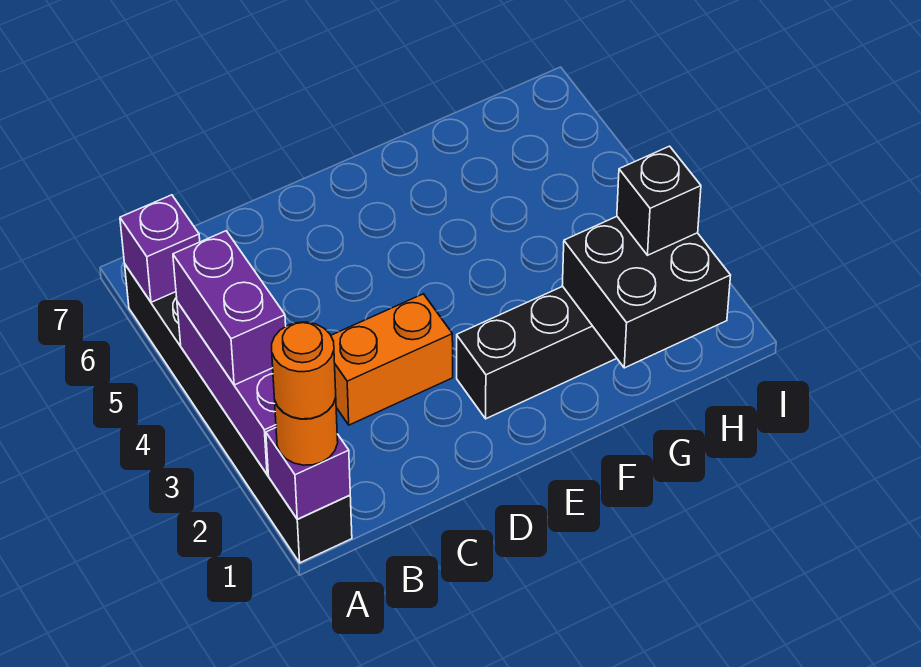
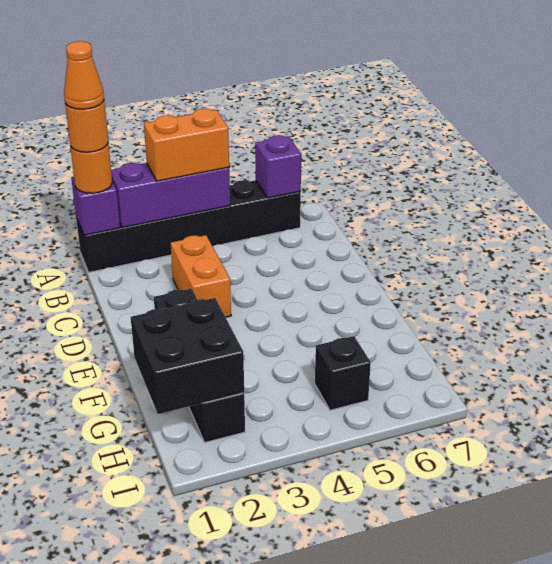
none -> orange cone A1 level 5
purple brick A3:A4 level 3 -> orange brick A3:A4 level 3
black brick H2 level 3 -> black brick H5 level 1

